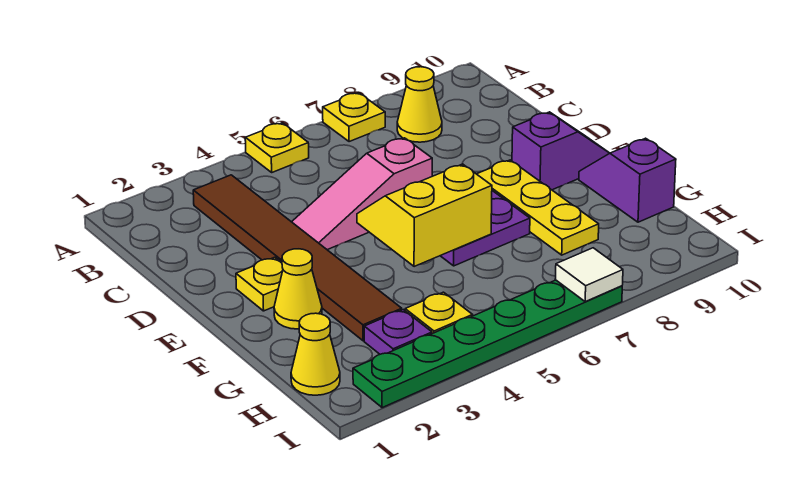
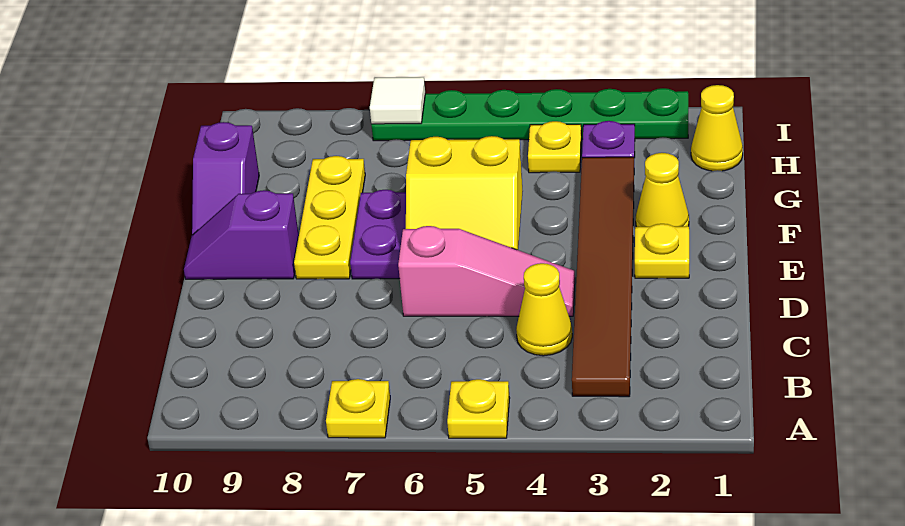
yellow cone B8 level 1 -> yellow cone C4 level 1

